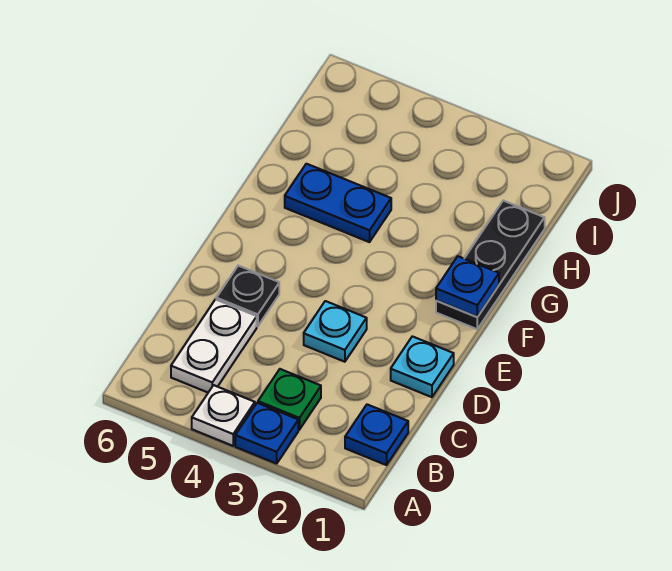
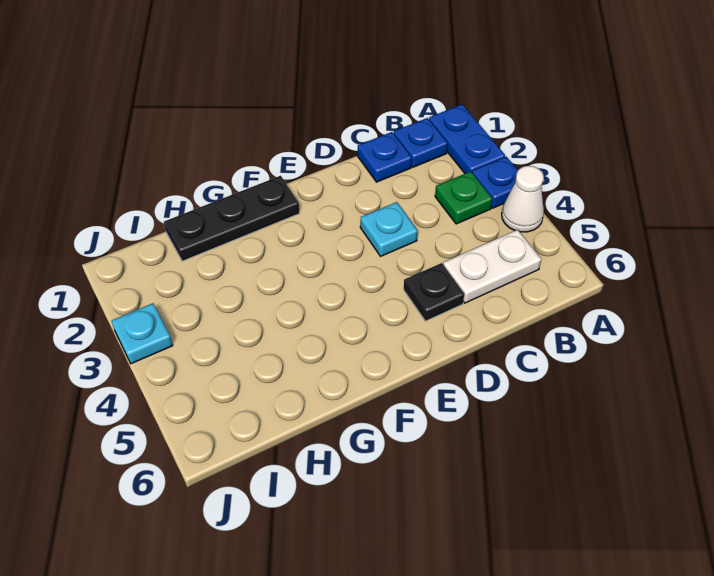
white plate A4 level 1 -> white cone A4 level 1
cyan plate D1 level 1 -> cyan plate J3 level 1
blue plate F1 level 2 -> blue plate C1 level 1
blue plate G4:G5 level 1 -> blue plate A1:A2 level 1

